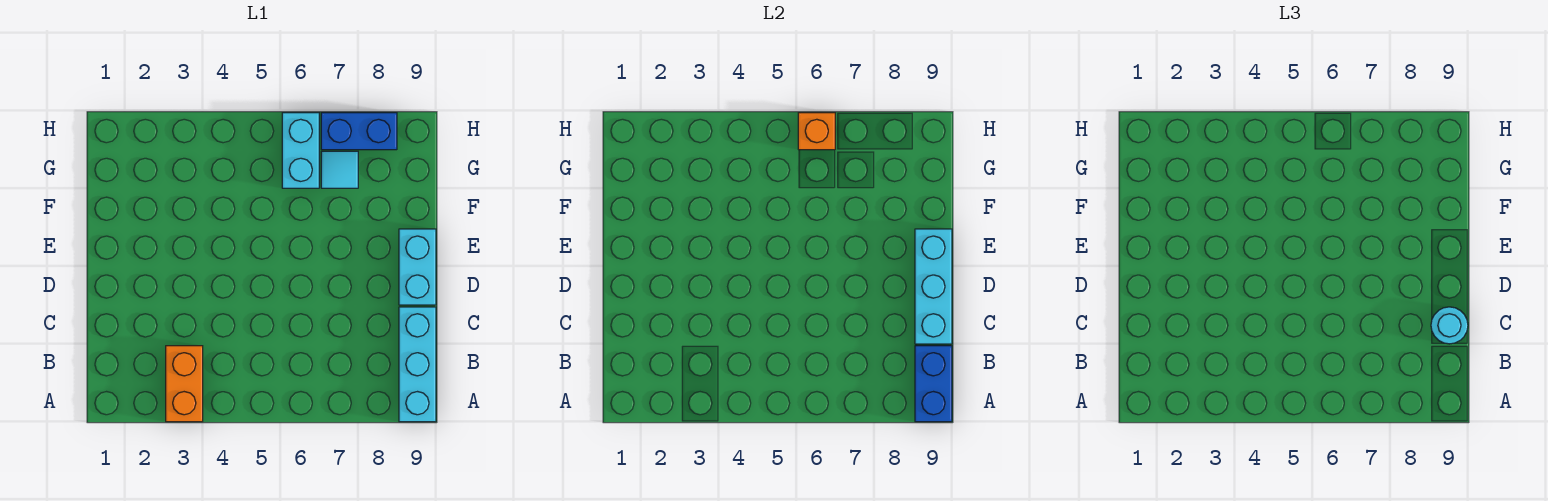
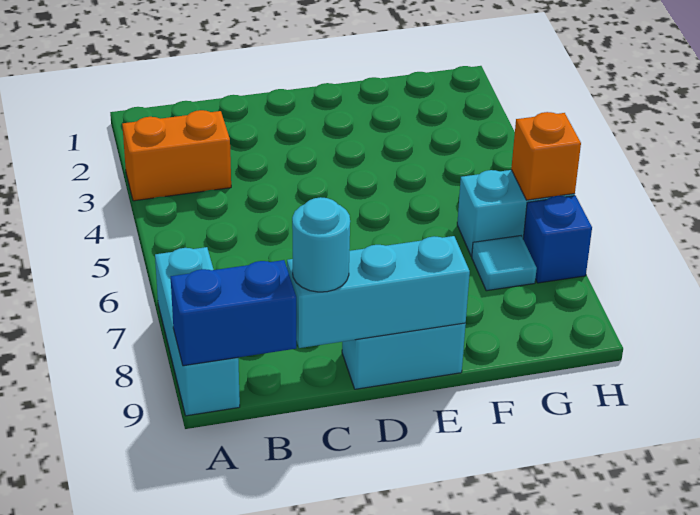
cyan brick A9:C9 level 1 -> cyan brick A7:A9 level 1
blue brick H7:H8 level 1 -> blue brick H7 level 1

